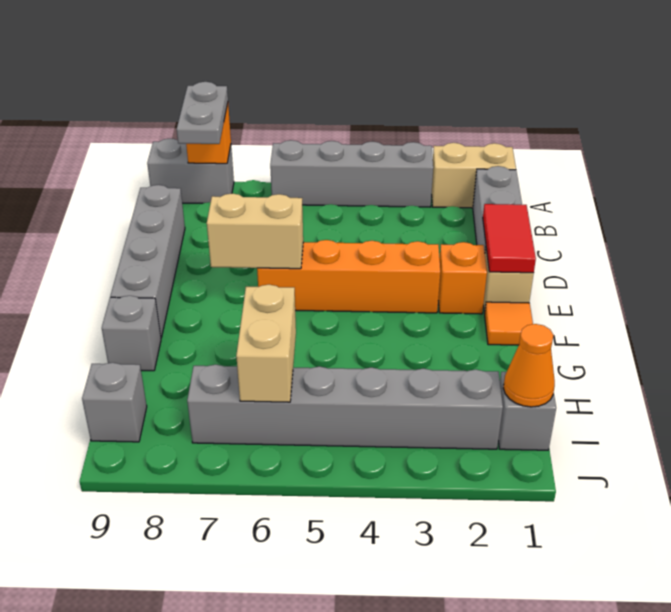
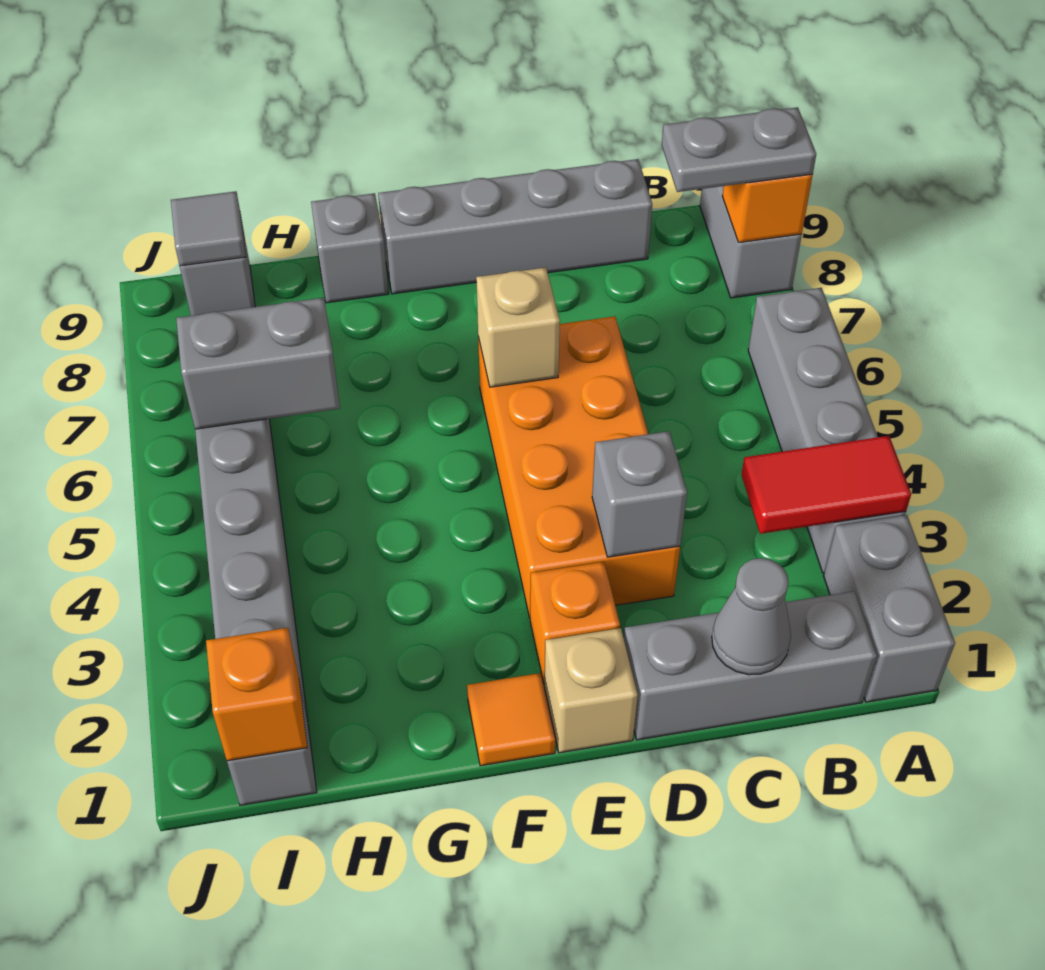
tan brick A1:A2 level 1 -> grey brick A1:A2 level 1
none -> grey cone C1 level 2
red tile D1:E1 level 2 -> red tile A3:B3 level 2
none -> grey brick D3 level 2
orange brick E3:E6 level 1 -> orange brick D3:E6 level 1
tan brick E6:E7 level 2 -> tan brick E6 level 2
tan brick H6:I6 level 2 -> grey brick H6:I6 level 2
orange cone I1 level 2 -> orange brick I1 level 2
none -> grey tile I9 level 2

